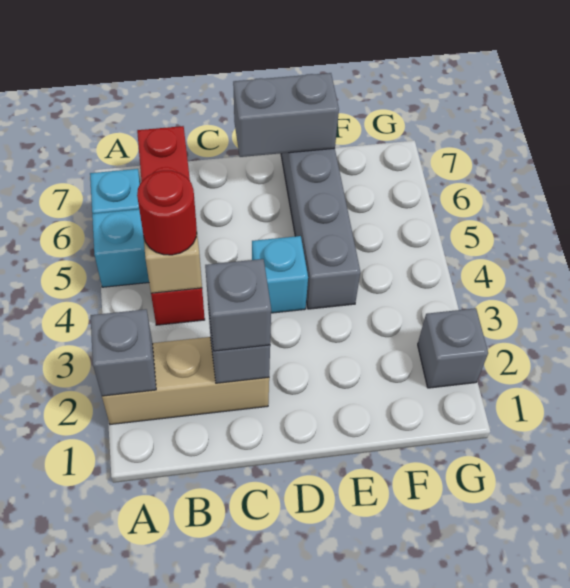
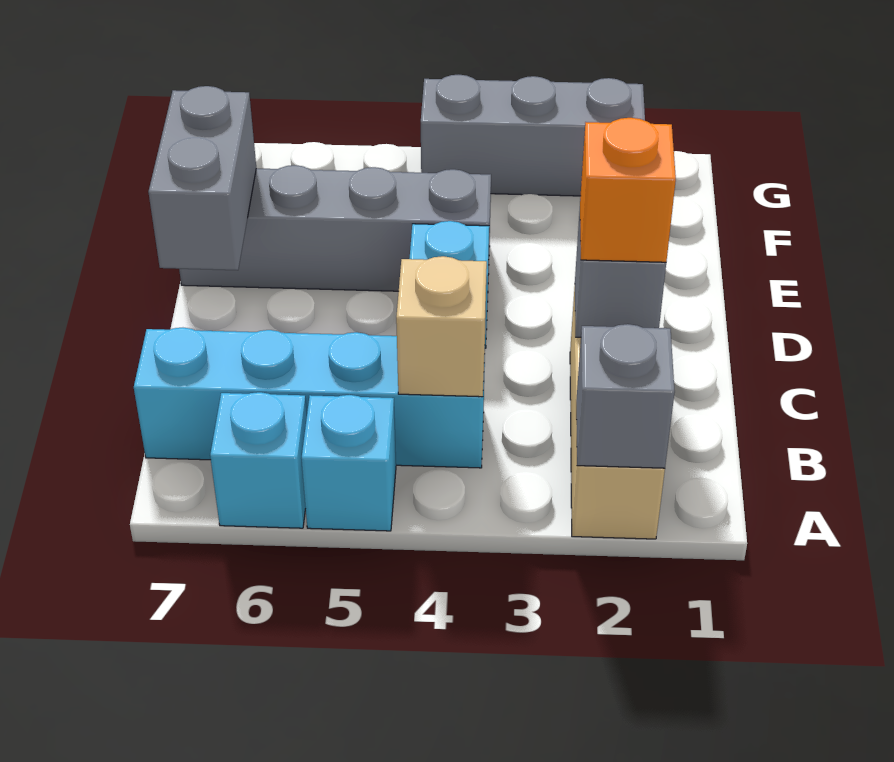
red brick B4:B7 level 1 -> cyan brick B4:B7 level 1
red round brick B4 level 3 -> none
grey brick C2 level 3 -> orange brick C2 level 3
grey brick G2 level 1 -> grey brick G2:G4 level 1

